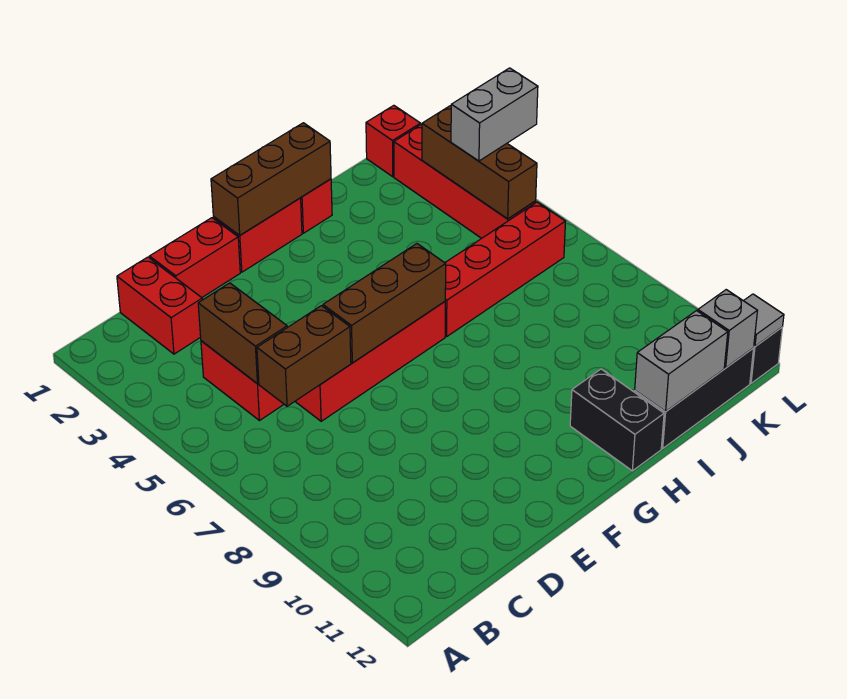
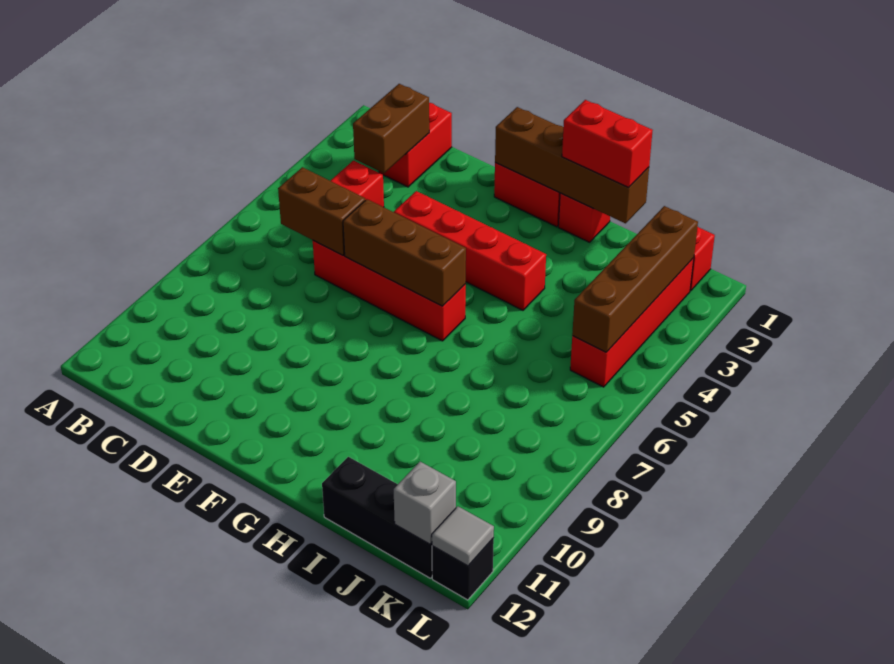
brown brick C4:C5 level 2 -> brown brick C2:C3 level 2
red brick D1:E1 level 1 -> red brick H1:I1 level 3
brown brick F1:H1 level 2 -> brown brick F1:I1 level 2
red brick H6:K6 level 1 -> red brick E4:H4 level 1
black brick H11:H12 level 1 -> none
grey brick I12:J12 level 2 -> none
brown brick K3:K5 level 2 -> brown brick K2:K5 level 2
grey brick K4:L4 level 3 -> none

